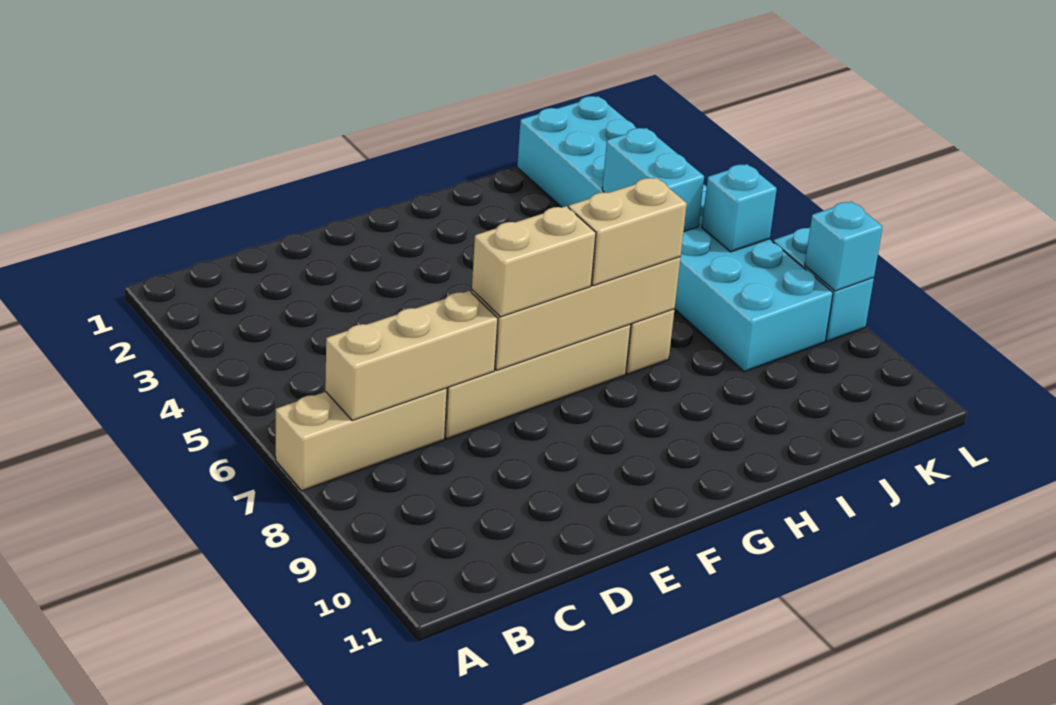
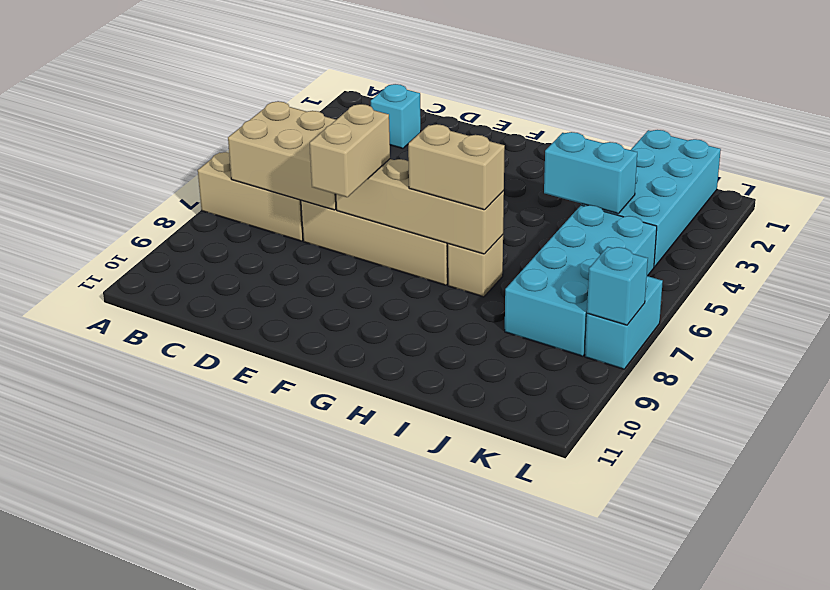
tan brick B7:D7 level 2 -> tan brick B6:D7 level 2
tan brick E7:F7 level 3 -> tan brick E7:E8 level 3
cyan brick J4:J5 level 2 -> cyan brick I4:J4 level 2
cyan brick K6 level 2 -> cyan brick C2 level 1

